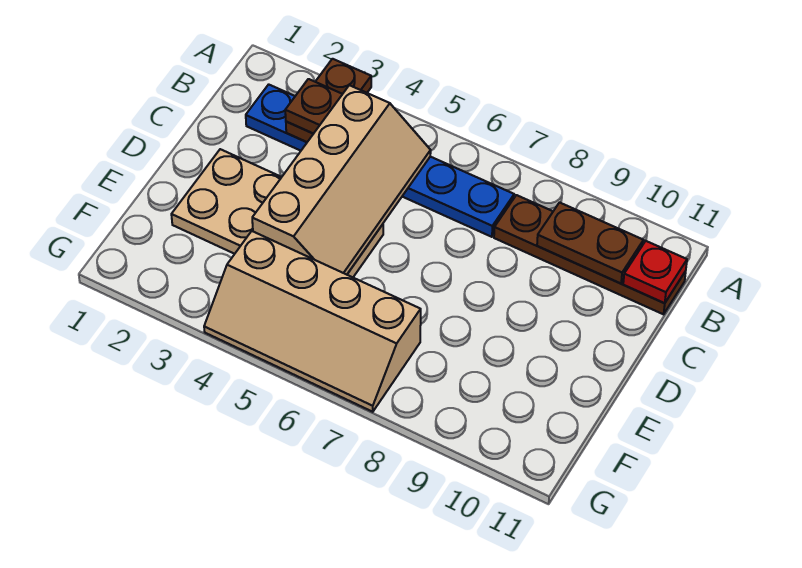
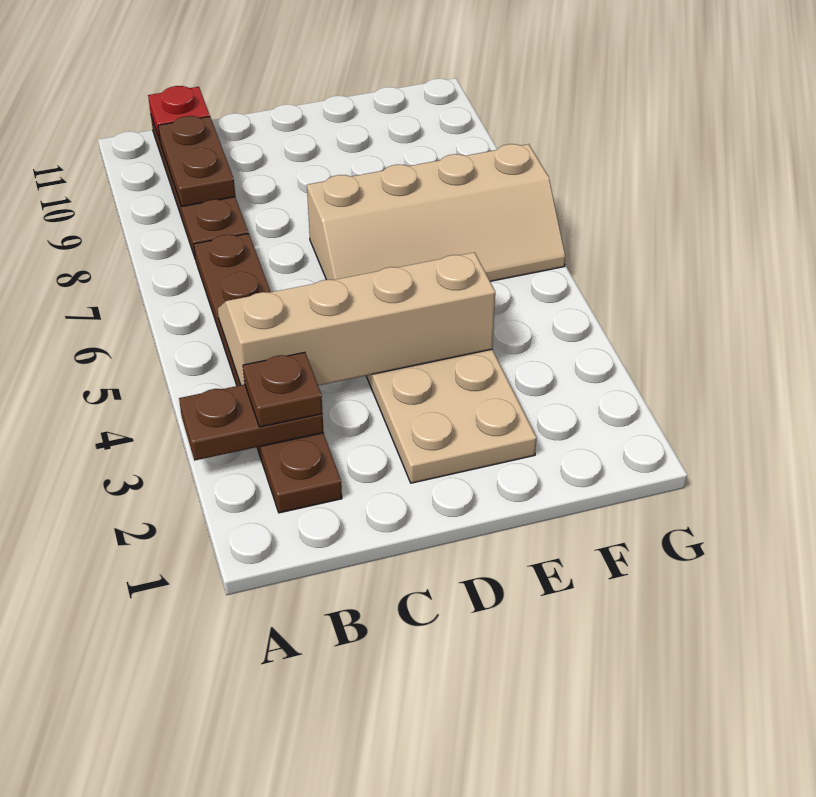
blue plate B2:B7 level 1 -> brown plate B2:B7 level 1
tan slope F4:G7 level 1 top F -> tan slope D6:G7 level 1 top 7

